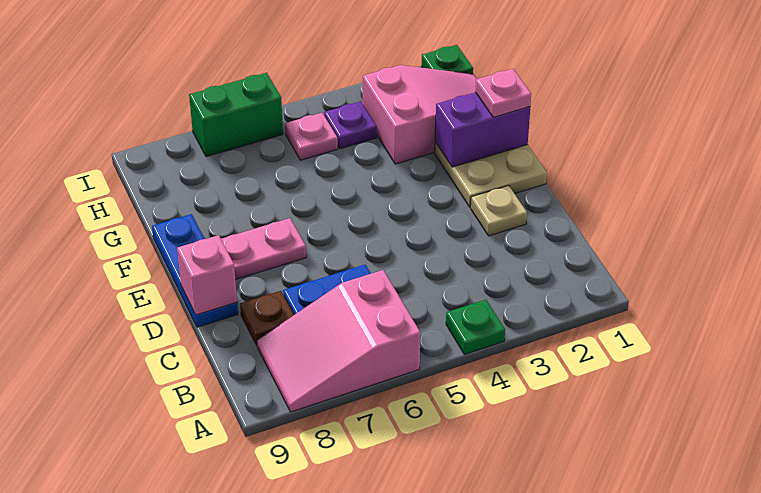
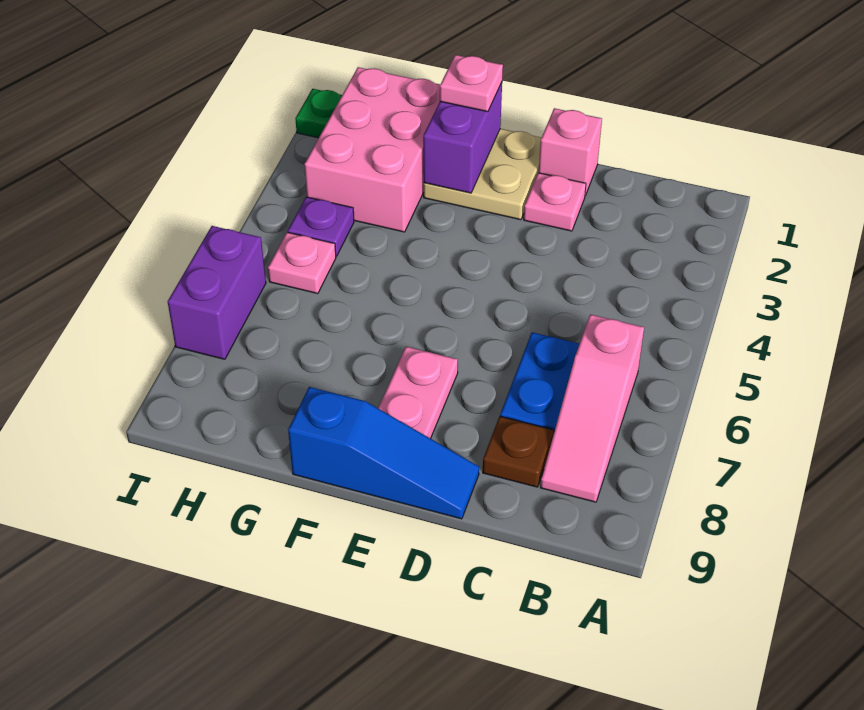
green plate A4 level 1 -> none
pink slope A6:B8 level 1 top 6 -> pink slope B6:B8 level 1 top 6
tan plate D2 level 1 -> pink plate D2 level 1
blue plate D9:F9 level 1 -> blue slope D9:F9 level 1 top F
pink brick D9 level 2 -> pink brick D1 level 1
pink slope G1:H3 level 1 top 3 -> pink brick G1:H3 level 1
green brick I6:I7 level 1 -> purple brick I6:I7 level 1

